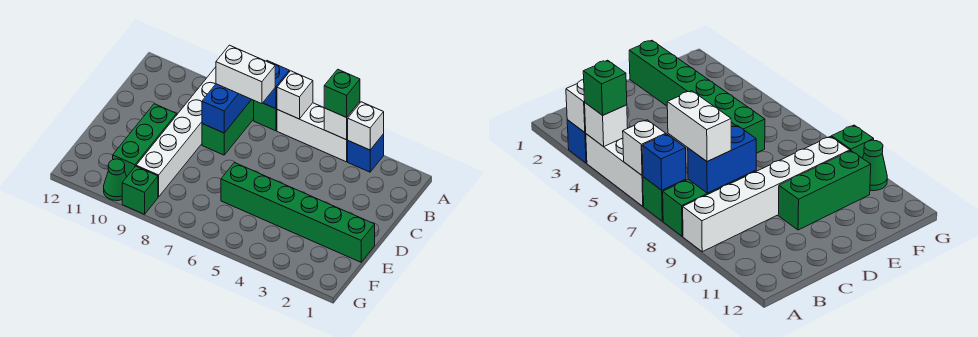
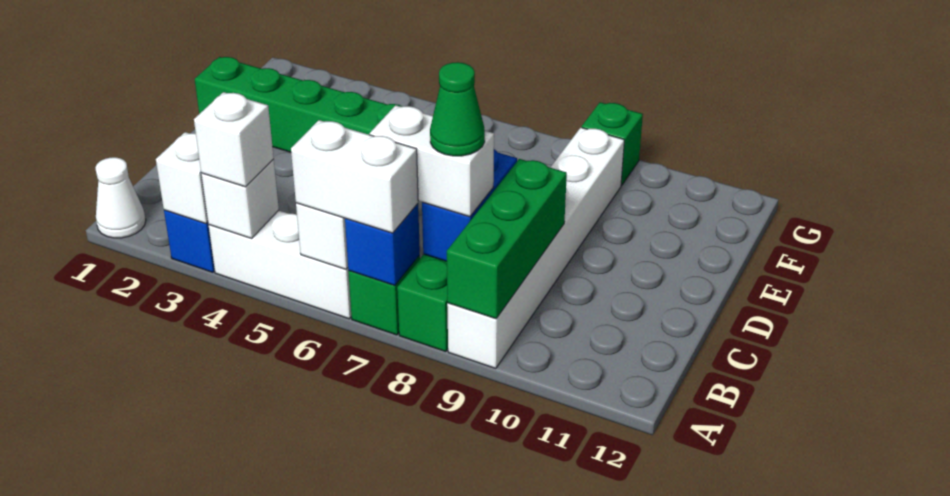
none -> white cone A1 level 1
green brick A4 level 3 -> white brick A4 level 3
none -> white brick A6:A7 level 3
green brick D10:F10 level 1 -> green brick A9:C9 level 2
green cone G10 level 1 -> green cone B8 level 4

